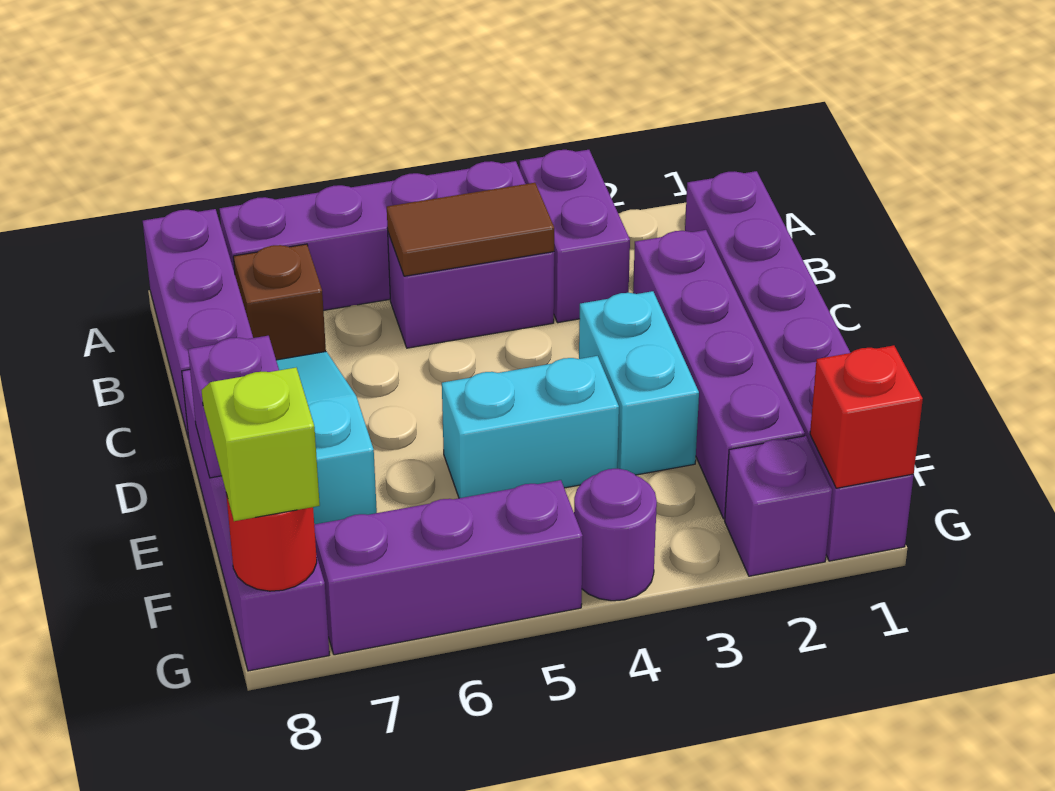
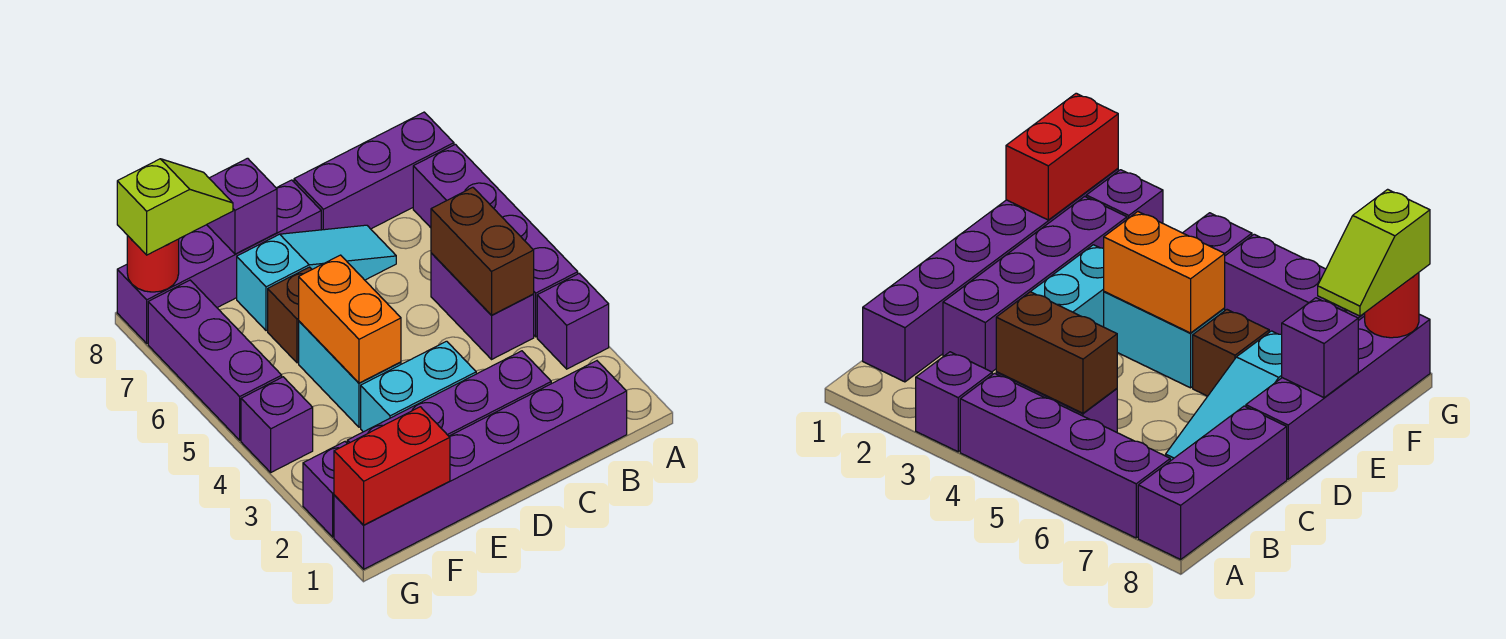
purple brick A3:B3 level 1 -> purple brick A3 level 1
brown tile B4:B5 level 2 -> brown brick B4:B5 level 2
brown brick B7 level 1 -> brown brick E6 level 1
none -> orange brick E4:E5 level 2
red brick G1 level 2 -> red brick F1:G1 level 2
purple round brick G4 level 1 -> purple brick G4 level 1

